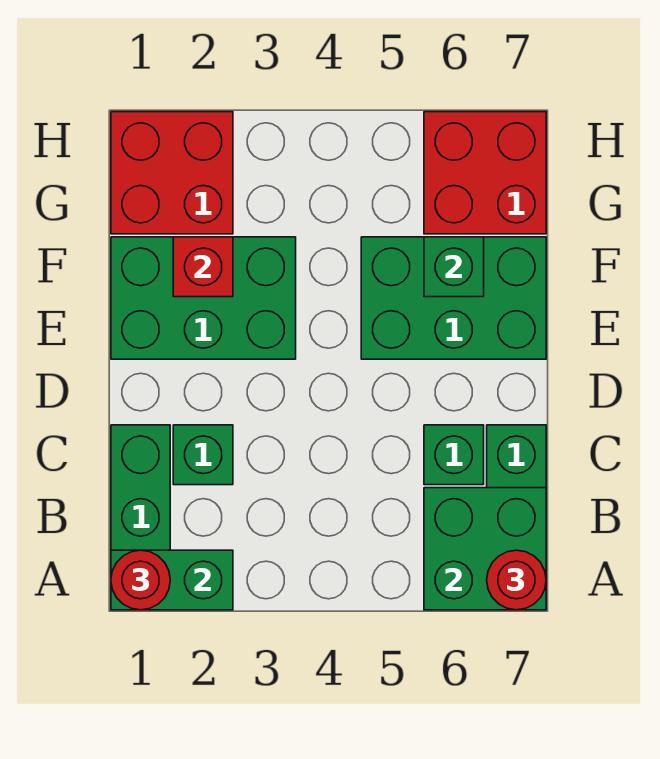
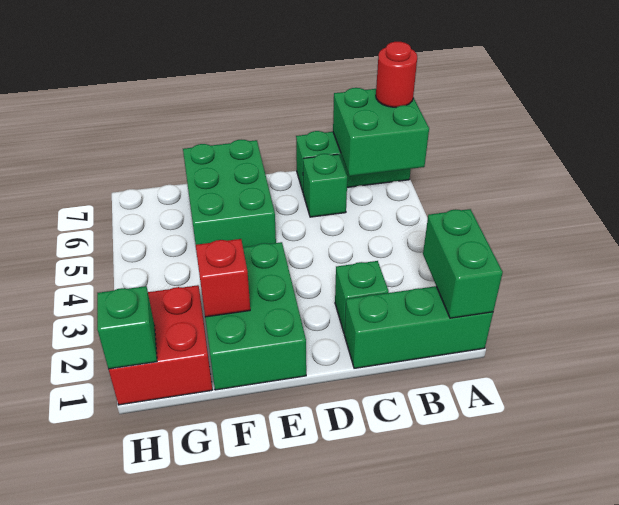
red round brick A1 level 3 -> none
green brick F6 level 2 -> green brick H1 level 2
red brick G6:H7 level 1 -> none

